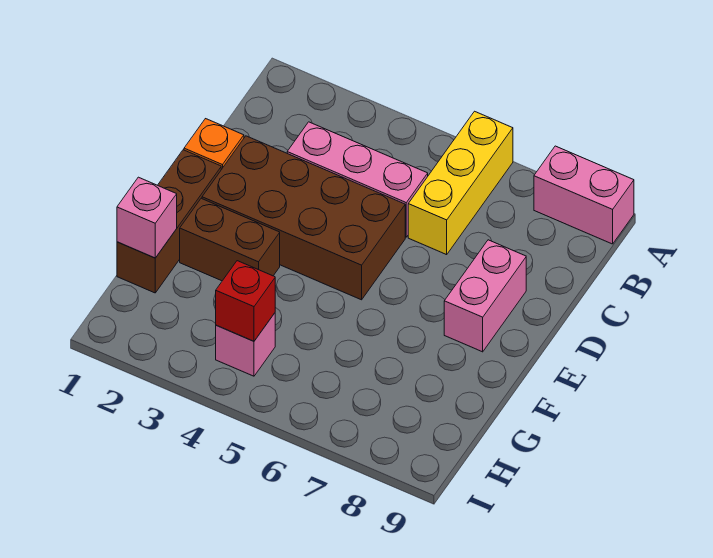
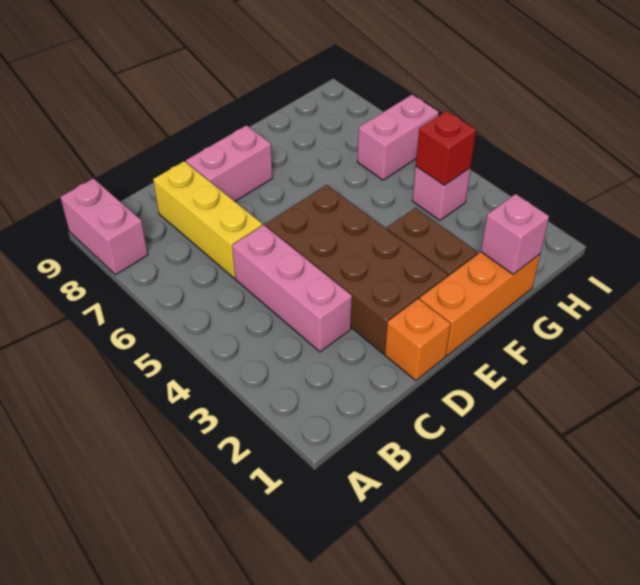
yellow brick A6:C6 level 1 -> yellow brick C6:C8 level 1
brown brick E1:G1 level 1 -> orange brick E1:G1 level 1
none -> pink brick H6:I6 level 1

